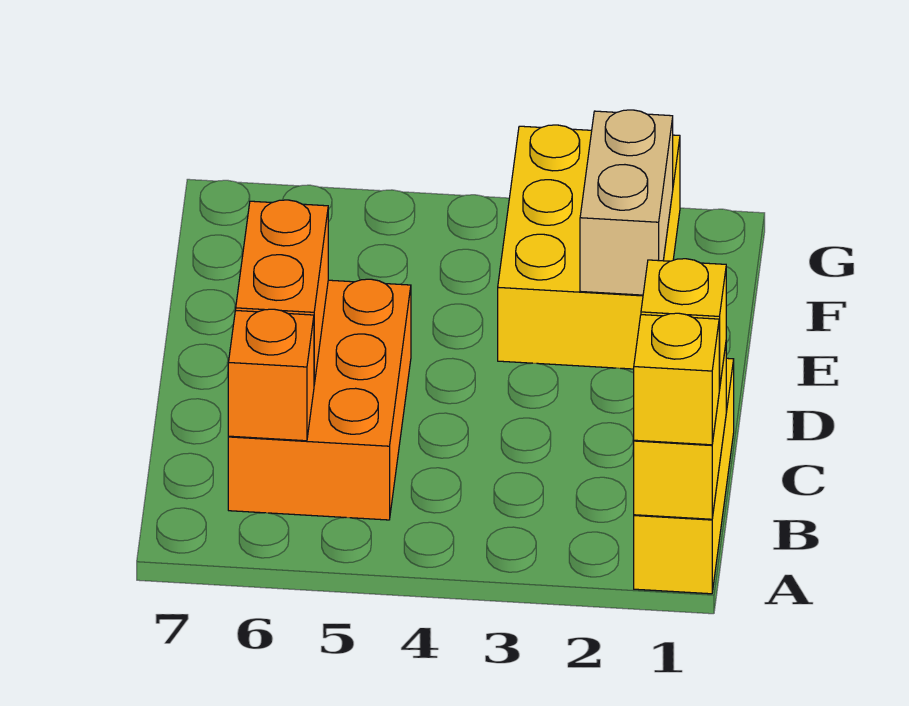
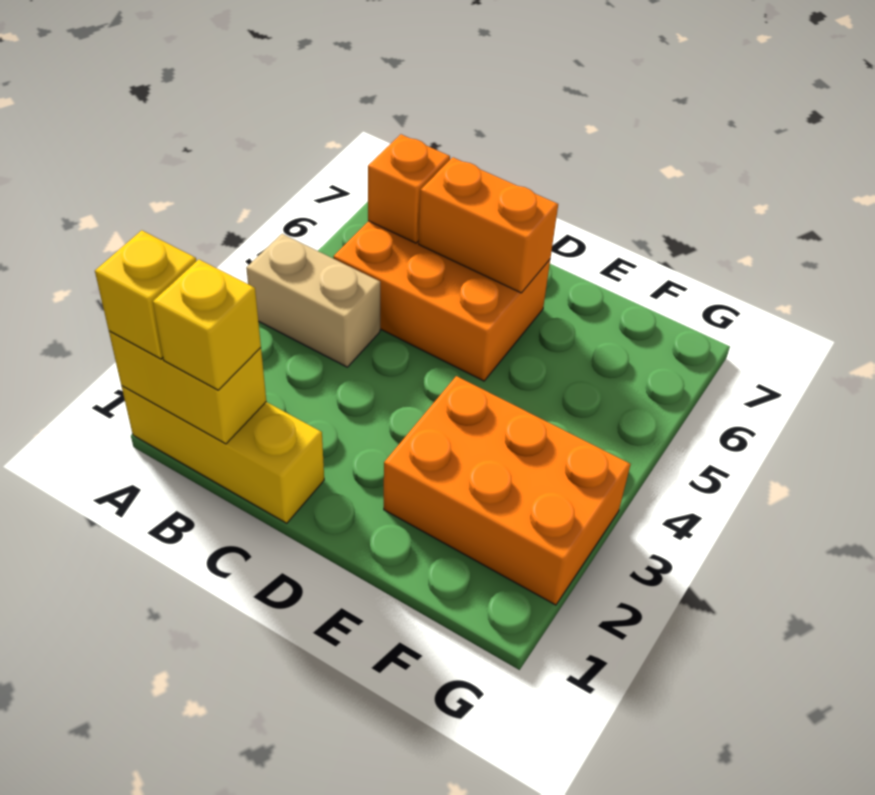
yellow brick E2:G3 level 1 -> orange brick E2:G3 level 1
tan brick E2:F2 level 2 -> tan brick A4:B4 level 1

